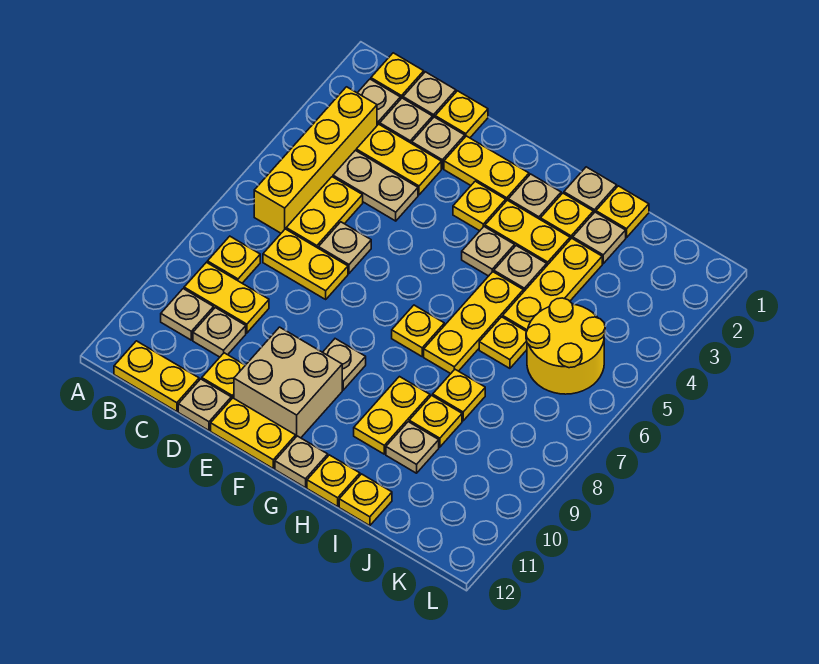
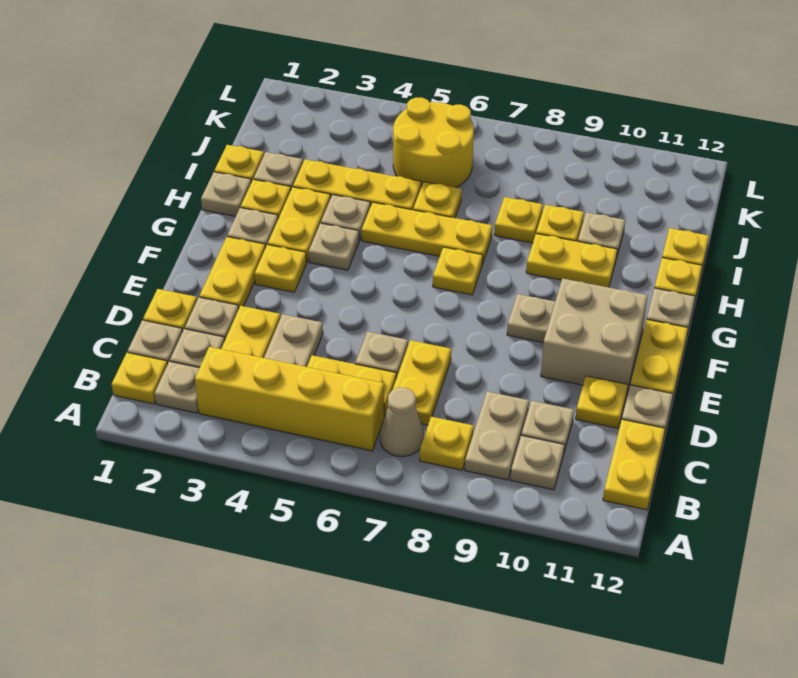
none -> tan cone B7 level 1
yellow plate B9:C9 level 1 -> tan plate B9:C9 level 1

